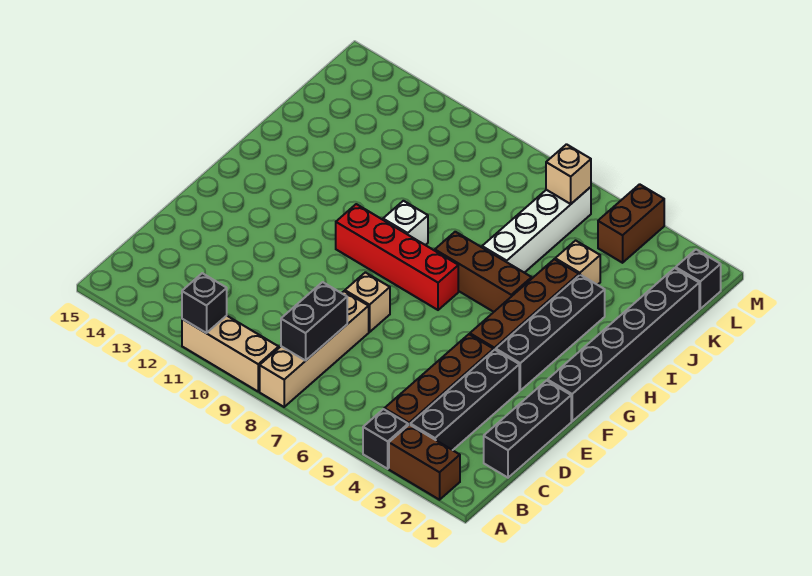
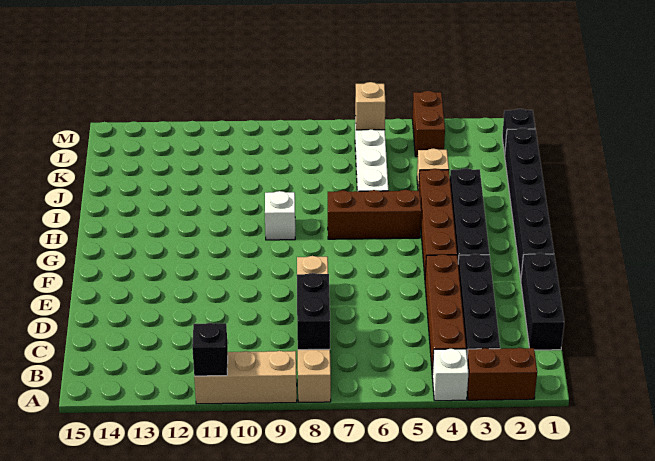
black brick A4 level 1 -> white brick A4 level 1
red brick G7:G10 level 1 -> none

